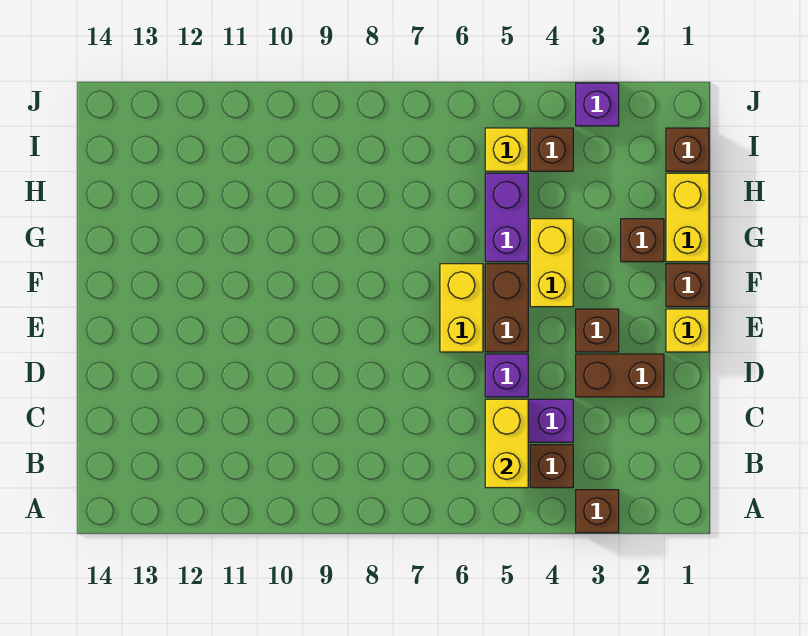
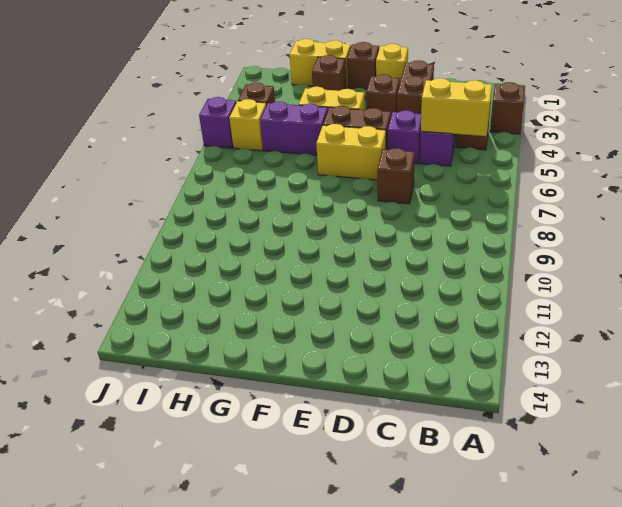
brown brick I1 level 1 -> brown brick D7 level 1
purple brick J3 level 1 -> purple brick J5 level 1

